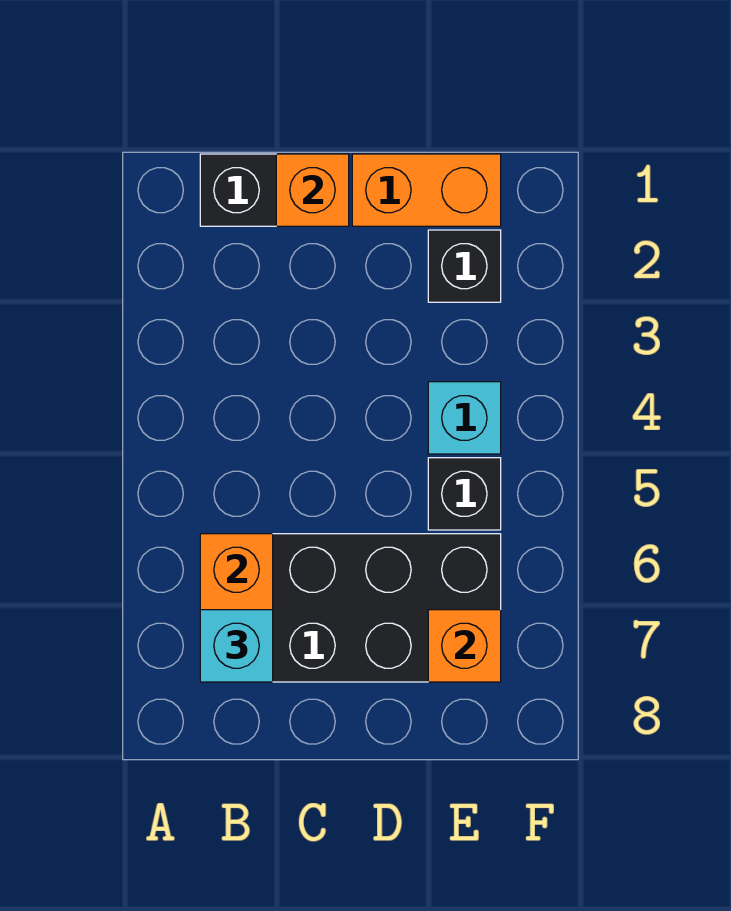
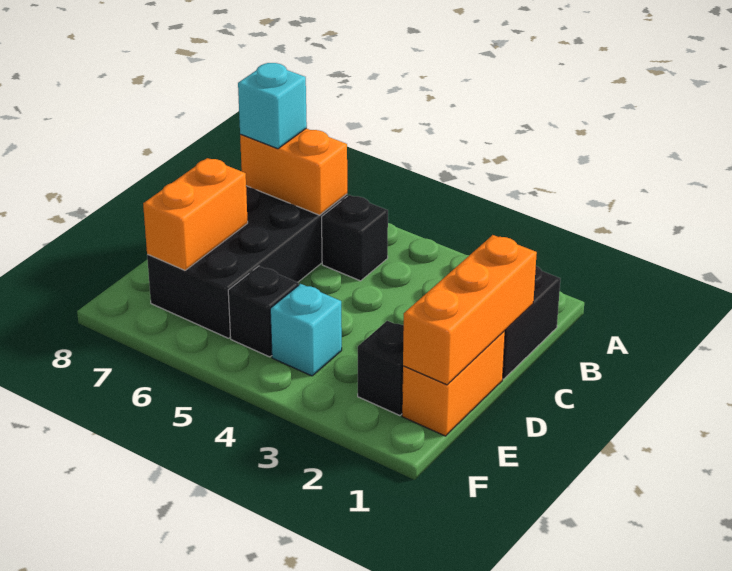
none -> black brick B5 level 1
orange brick C1 level 2 -> orange brick C1:E1 level 2
orange brick E7 level 2 -> orange brick D7:E7 level 2

